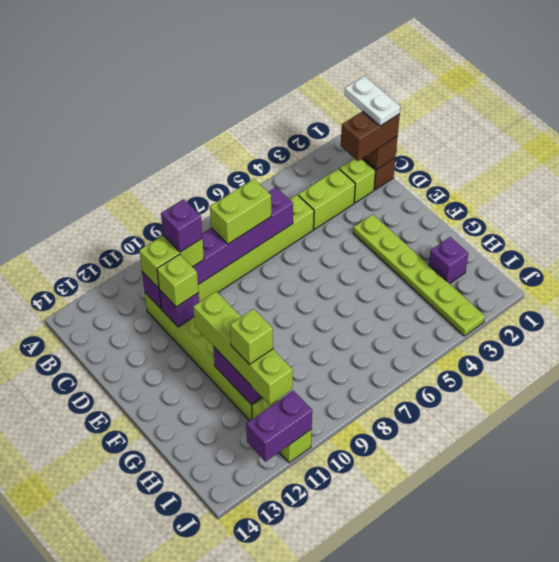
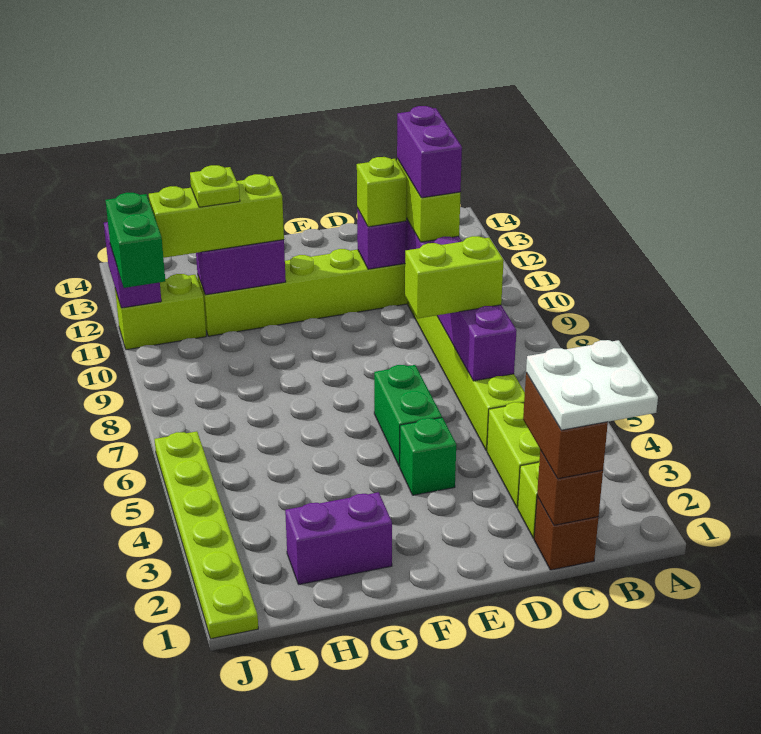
white plate B1:C1 level 4 -> white plate B1:C2 level 4
lime brick C7:C8 level 3 -> lime brick C7:D7 level 3
purple brick C10 level 4 -> purple brick C10:C11 level 4
lime plate E3:J3 level 1 -> lime plate J1:J6 level 1
none -> green brick E4 level 1
none -> green brick E5:E6 level 1
lime brick F11:I11 level 3 -> lime brick G11:I11 level 3
purple brick H2 level 1 -> purple brick G2:H2 level 1
lime brick H11 level 4 -> lime plate H11 level 4
none -> green brick J10:J11 level 3

